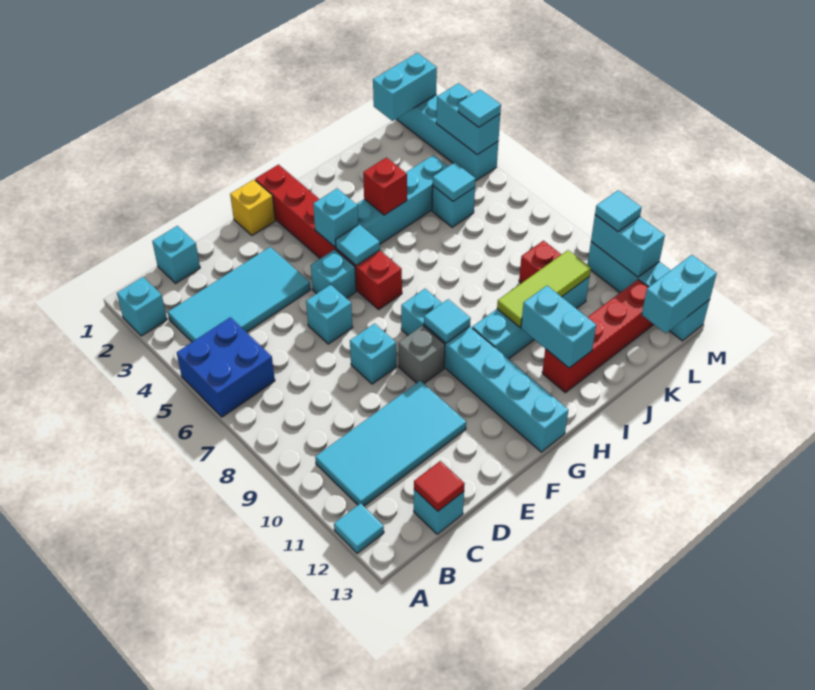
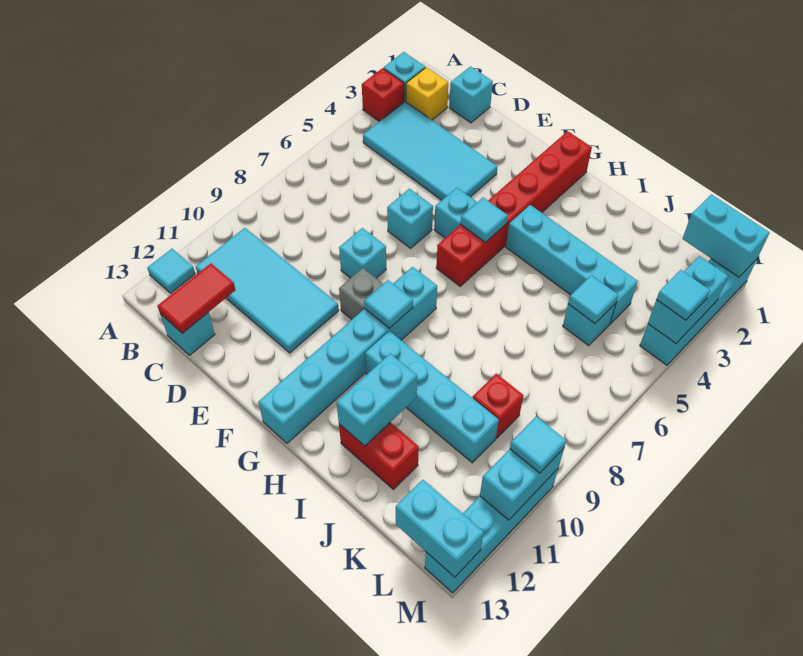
blue brick A5:B6 level 1 -> none
red tile C13 level 2 -> red tile C12:C13 level 2
yellow brick F1 level 1 -> yellow brick B2 level 1
cyan brick G4 level 2 -> none
red brick I4 level 2 -> red brick A3 level 1
lime tile I10:K10 level 2 -> none
red brick I12:L12 level 1 -> red brick I12:J12 level 1

